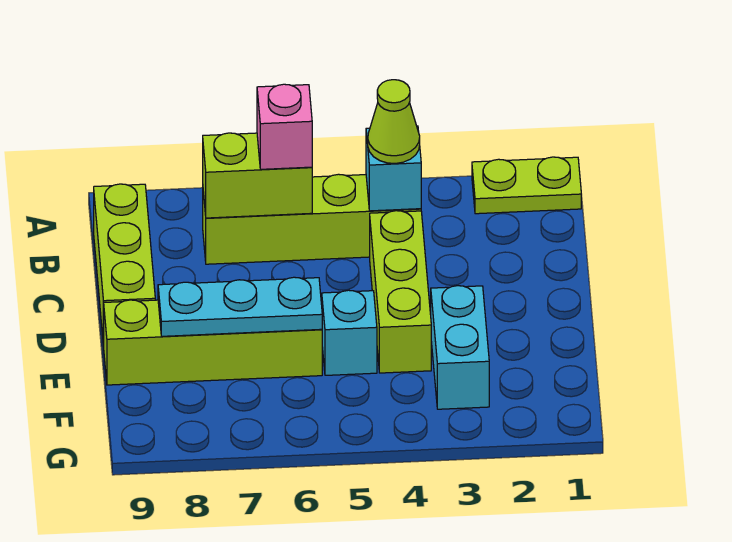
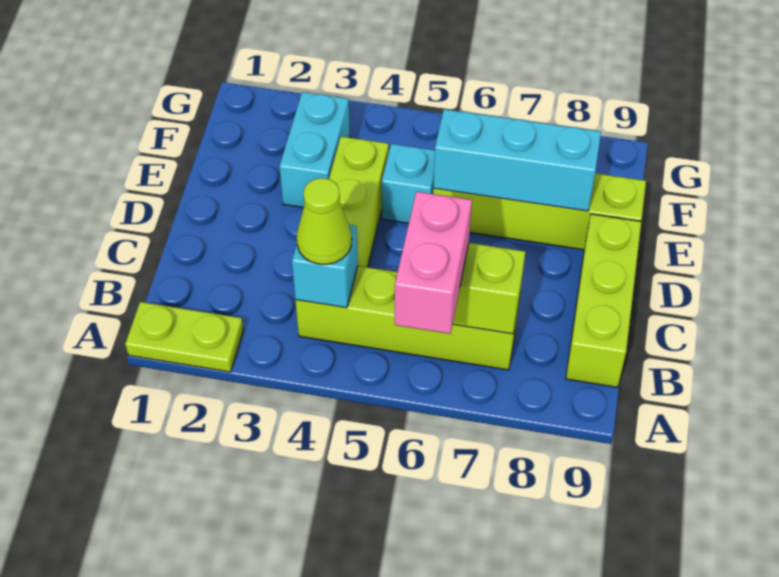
pink brick B6 level 3 -> pink brick A6:B6 level 3
cyan plate E6:E8 level 2 -> cyan brick E6:E8 level 2

